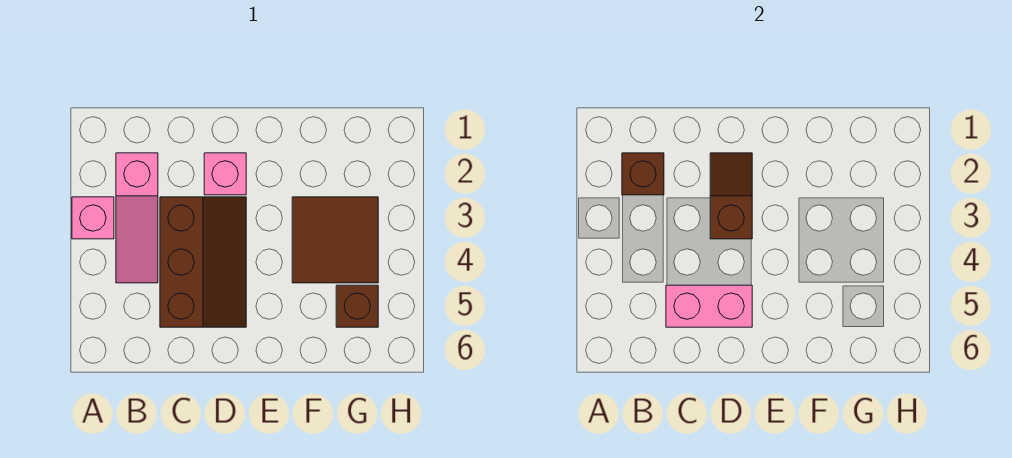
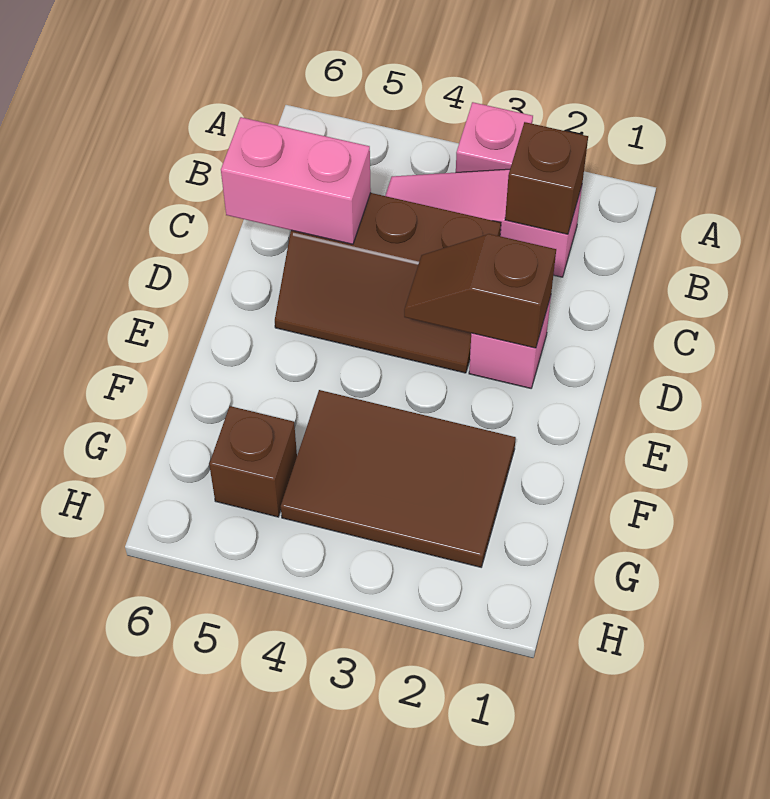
pink brick C5:D5 level 2 -> pink brick C5:C6 level 2
brown slope D2:D3 level 2 top 3 -> brown slope D2:D3 level 2 top 2
brown tile F3:G4 level 1 -> brown tile F2:G4 level 1

